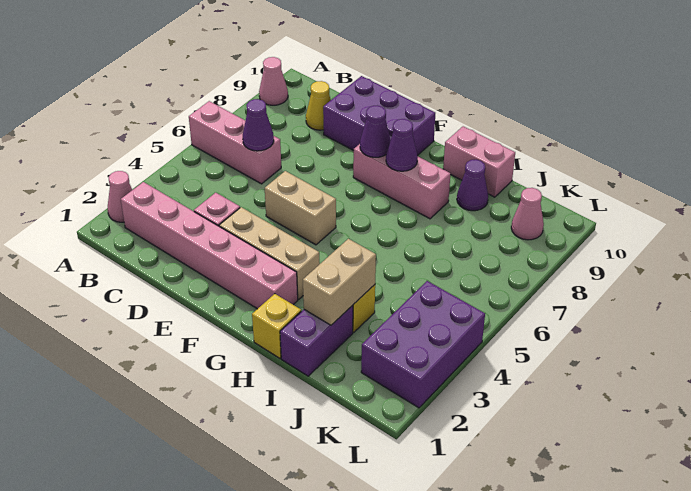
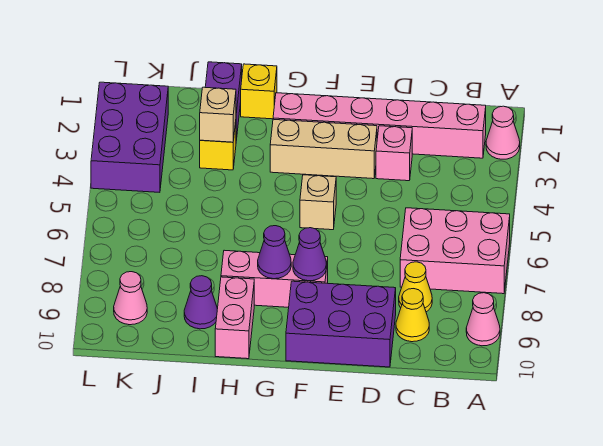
pink brick A6:C6 level 1 -> pink brick A6:C7 level 1
purple cone C6 level 2 -> none
none -> yellow cone C8 level 1
tan brick E5:F5 level 1 -> tan brick F5 level 1
pink brick H10:I10 level 1 -> pink brick H9:H10 level 1
tan brick I2:I3 level 2 -> tan brick I3 level 2

